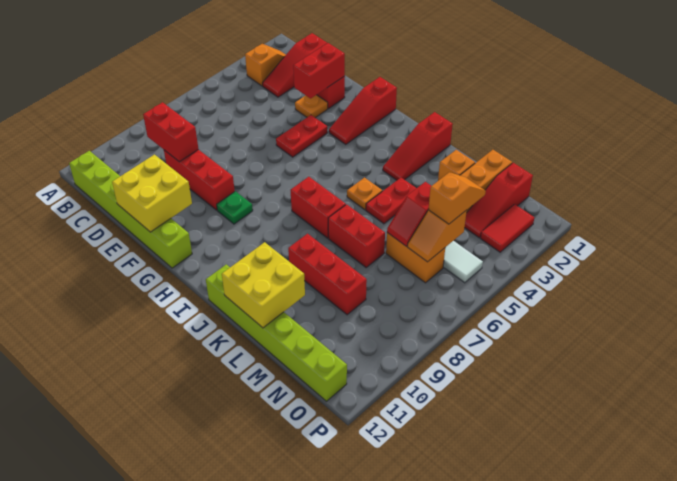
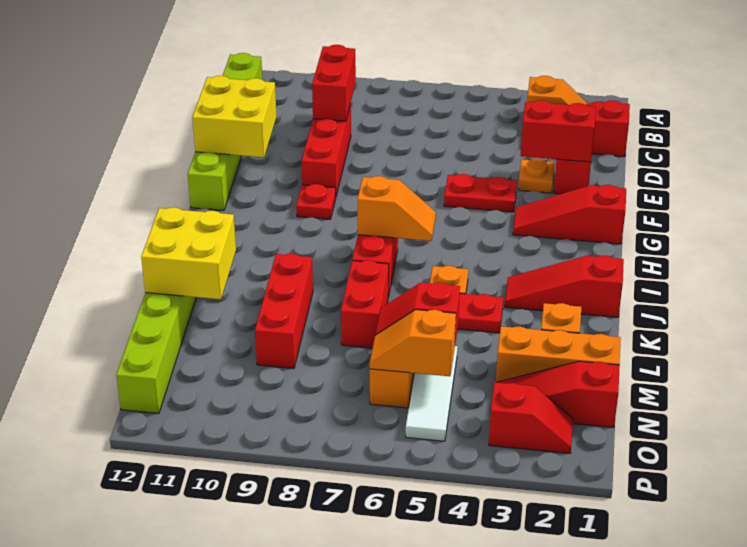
green plate G9 level 1 -> red plate G9 level 1
orange slope N4:N5 level 3 top 5 -> orange slope I6:I7 level 2 top 7
red tile O2:O3 level 1 -> red slope O2:O3 level 1 top 3

